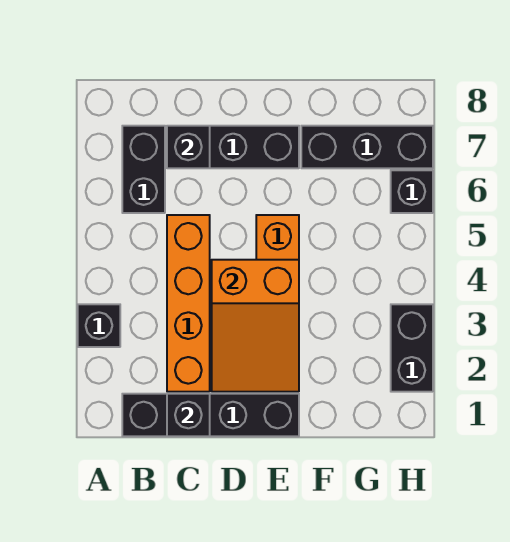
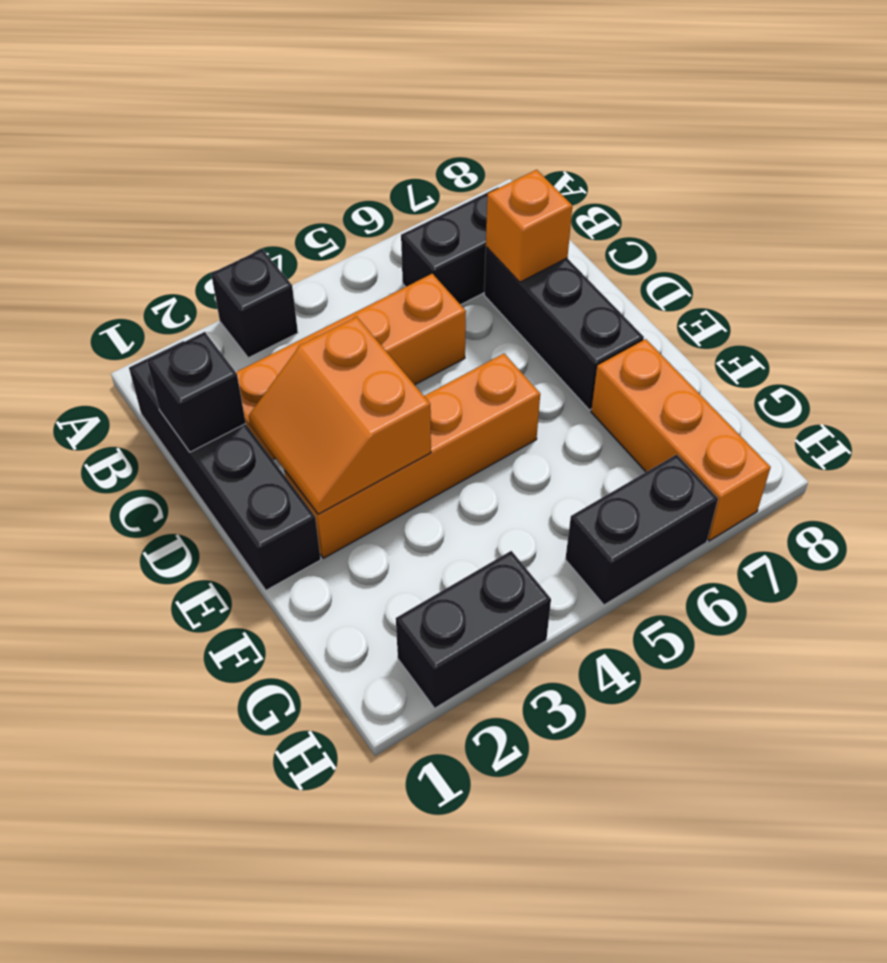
black brick C7 level 2 -> orange brick C7 level 2
orange slope D2:E4 level 2 top 4 -> orange slope D2:E3 level 2 top 3
black brick F7:H7 level 1 -> orange brick F7:H7 level 1
black brick H6 level 1 -> black brick H5:H6 level 1

